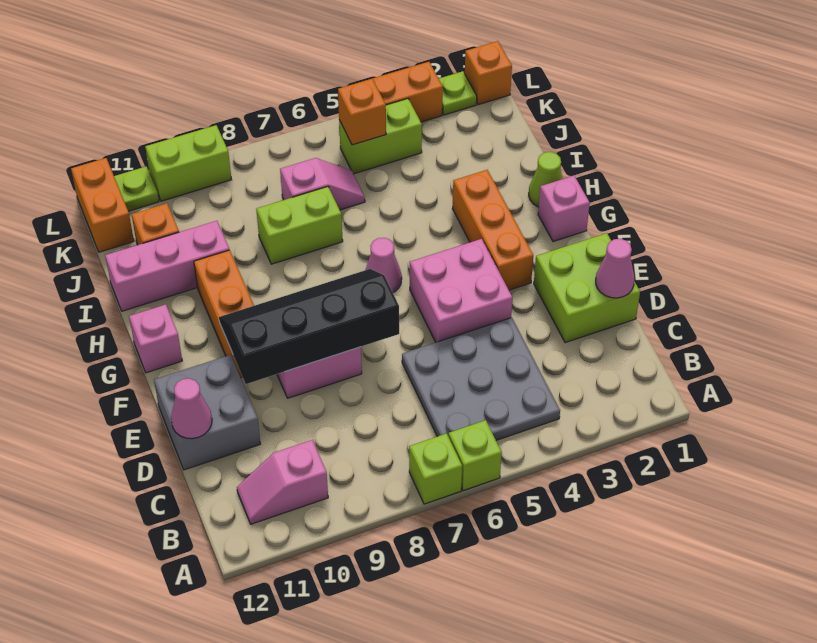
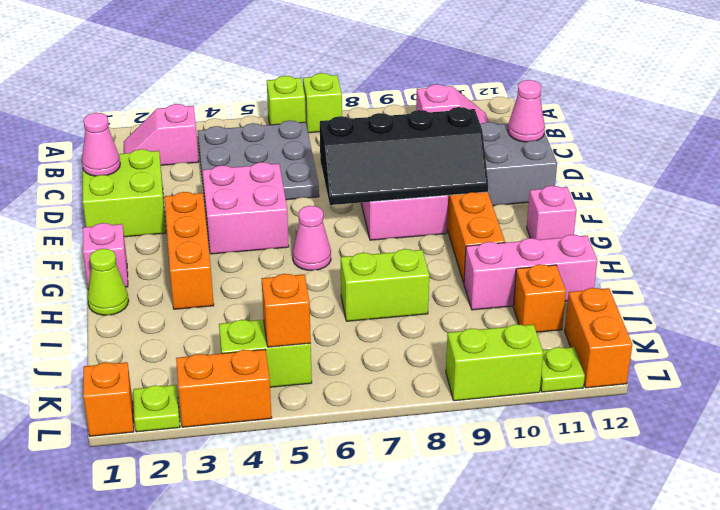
pink slope J6:J7 level 1 top 7 -> pink slope B2:B3 level 1 top 3

